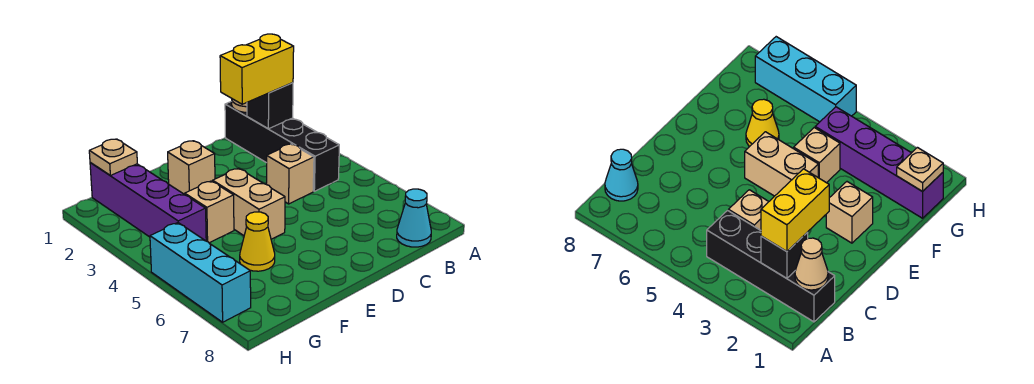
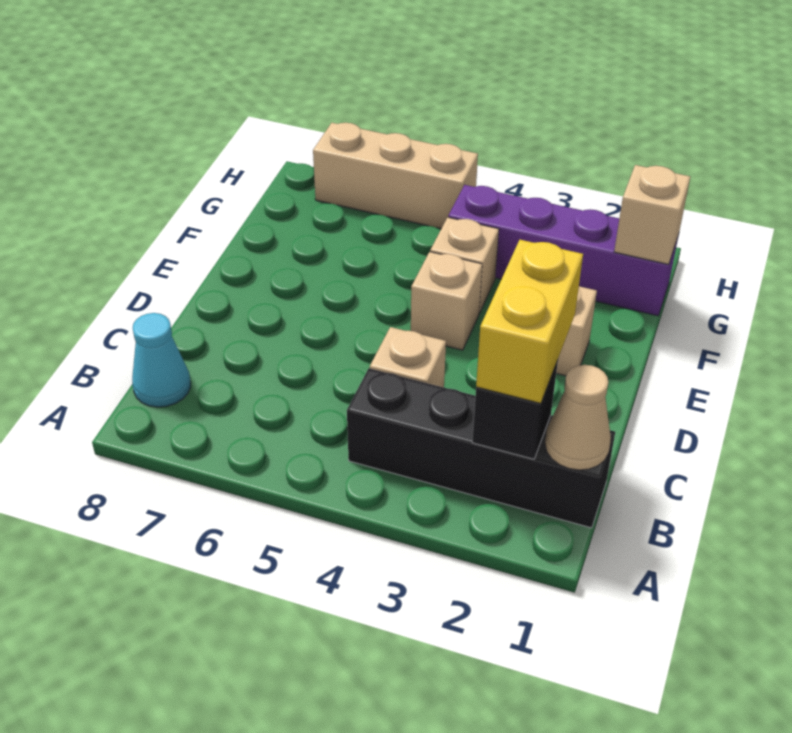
tan brick E4:E5 level 1 -> tan brick E4 level 1
yellow cone F6 level 1 -> none
tan plate G1 level 2 -> tan brick G1 level 2
cyan brick H5:H7 level 1 -> tan brick H5:H7 level 1

